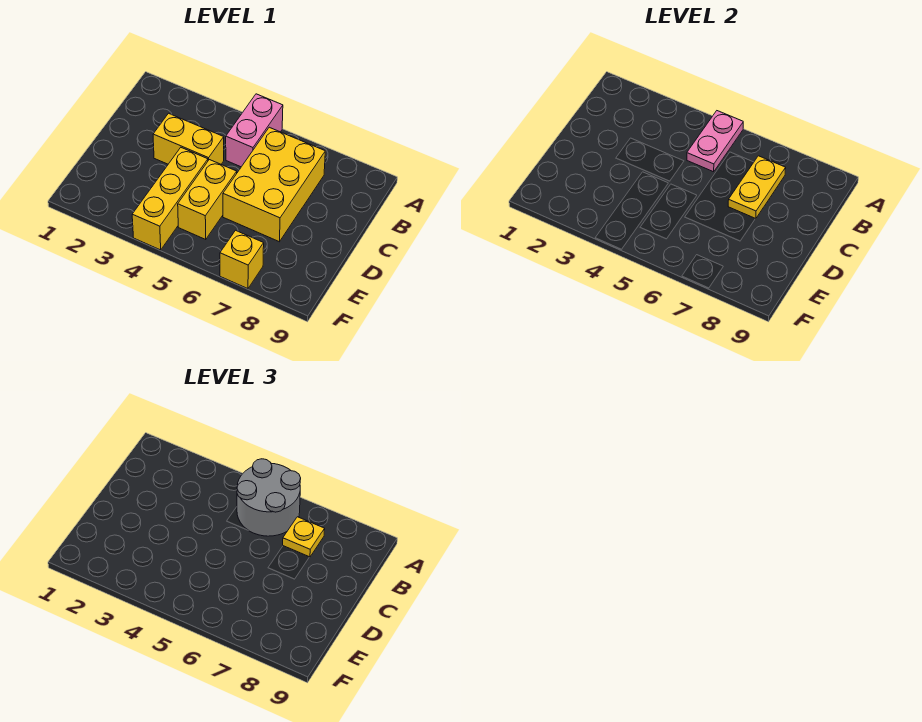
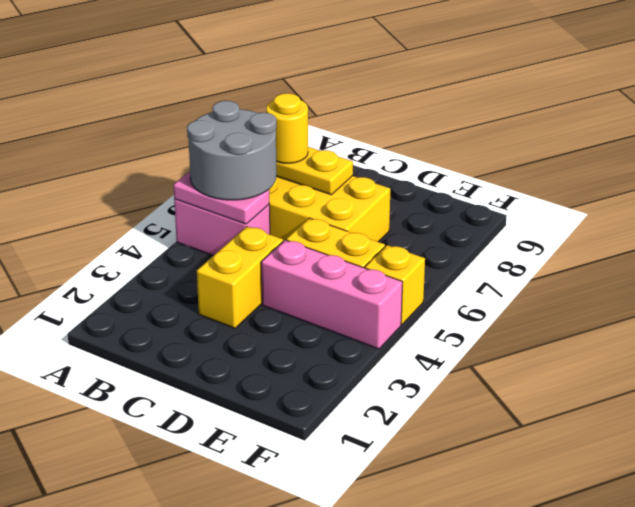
yellow plate B7 level 3 -> yellow round brick B7 level 3
yellow brick D4:F4 level 1 -> pink brick D4:F4 level 1
yellow brick F7 level 1 -> yellow brick F5 level 1

